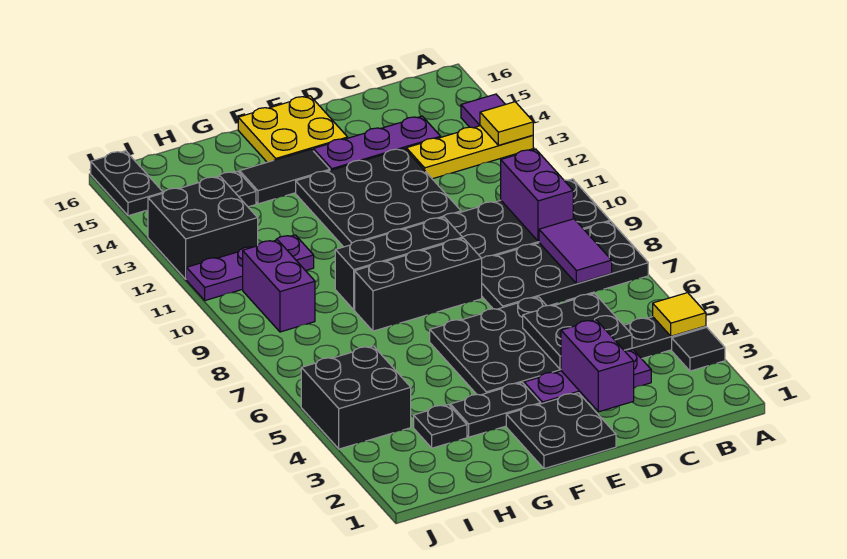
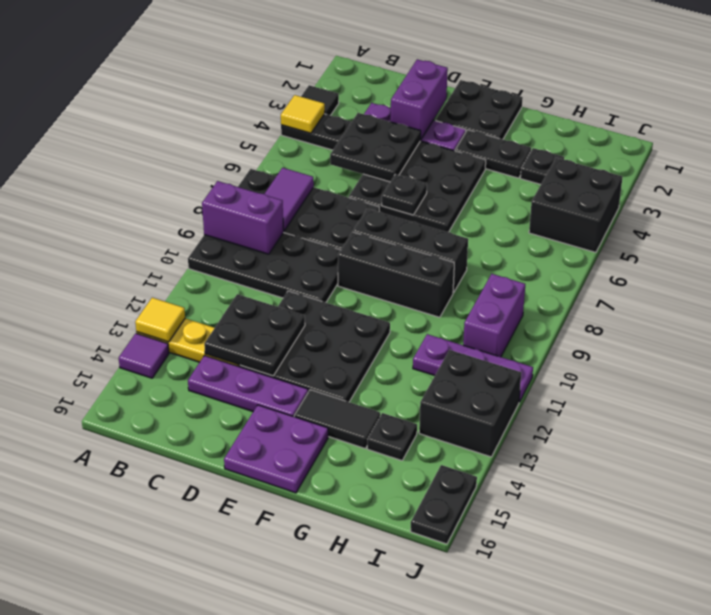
purple brick B9:B10 level 2 -> purple brick A9:B9 level 2
none -> black plate C12:D13 level 2
none -> black plate E6 level 2
yellow plate E15:F16 level 1 -> purple plate E15:F16 level 1

